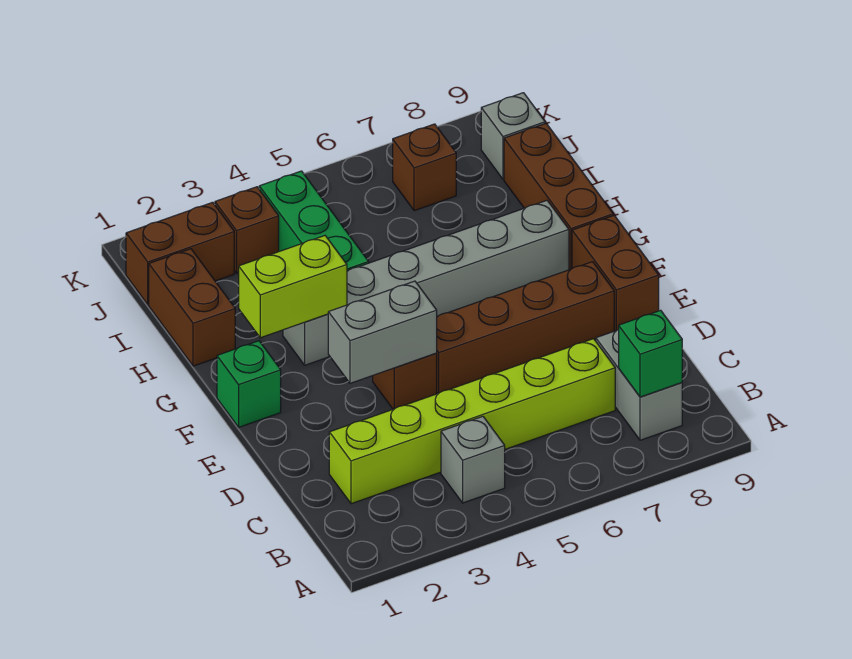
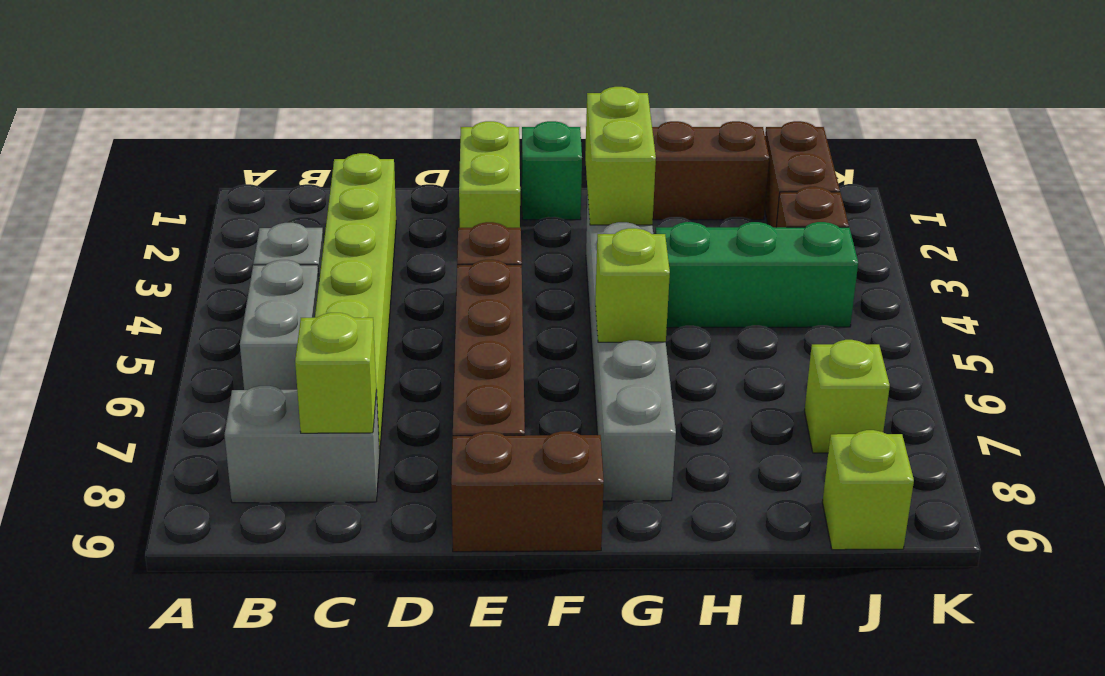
green brick B8 level 2 -> none
none -> lime brick C8 level 2
none -> lime brick E1:E2 level 1
grey brick E3:E4 level 2 -> grey brick B5:B6 level 1
none -> lime brick G6 level 2
brown brick G9:I9 level 1 -> none
brown brick J7 level 1 -> lime brick J7 level 1
grey brick J9 level 1 -> lime brick J9 level 1

